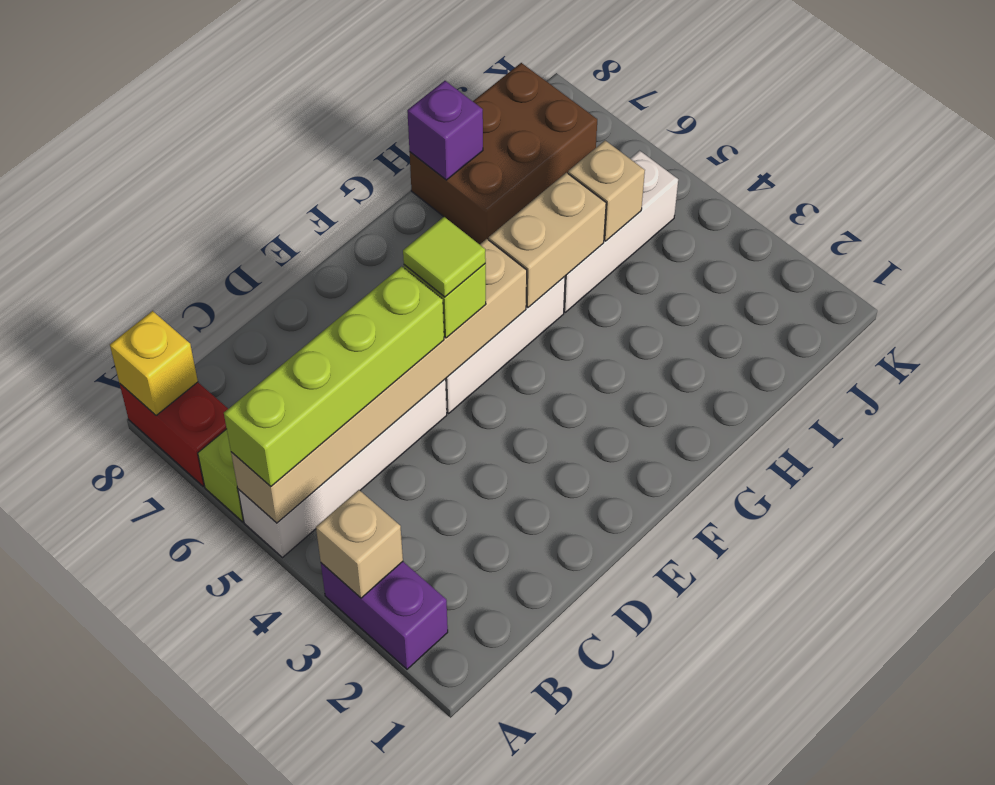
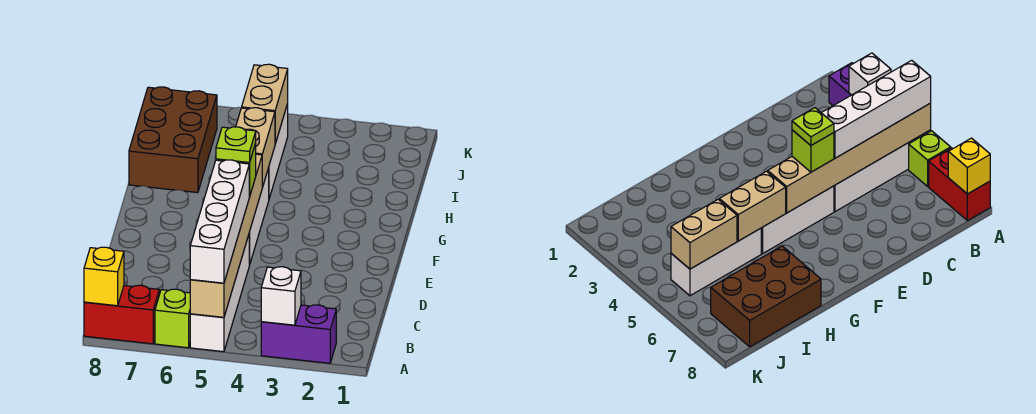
tan brick A3 level 2 -> white brick A3 level 2
lime brick A5:D5 level 3 -> white brick A5:D5 level 3
lime tile E5 level 4 -> lime plate E5 level 4
purple brick H8 level 2 -> none
tan brick I5 level 2 -> tan brick I5:J5 level 2

